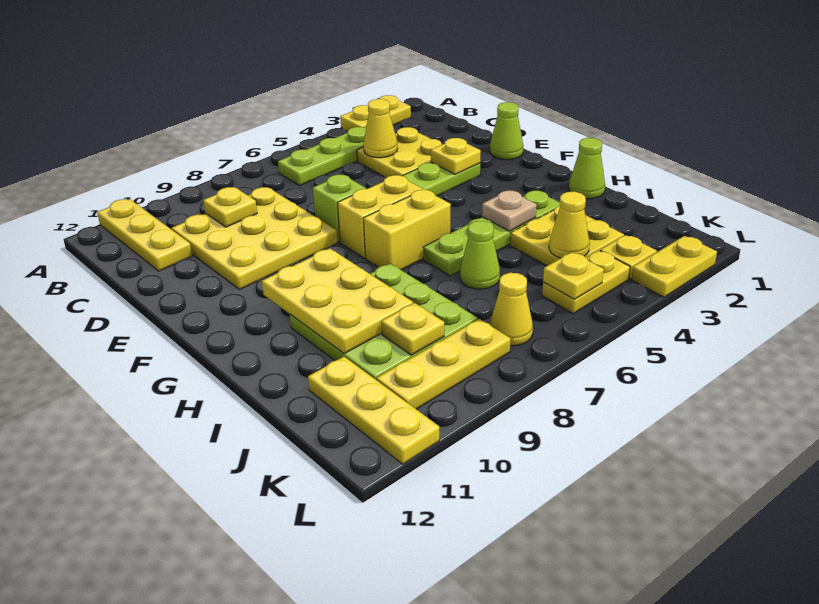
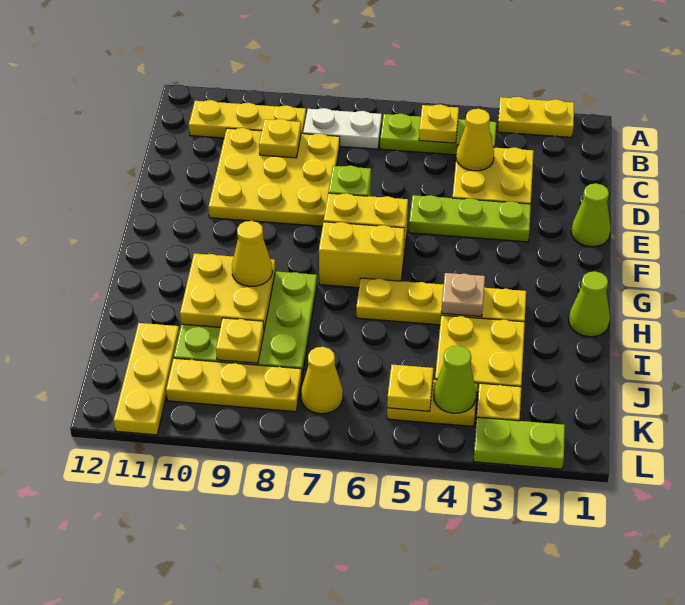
yellow plate A11:C11 level 1 -> yellow plate B9:B11 level 1
none -> white plate B7:B8 level 1
yellow plate E3 level 2 -> yellow plate B5 level 2
yellow plate G9:I10 level 2 -> yellow plate H9:I10 level 2
lime plate H3:H6 level 1 -> yellow plate H3:H6 level 1
lime cone I6 level 1 -> lime cone K4 level 2
yellow cone J4 level 2 -> yellow cone H9 level 3
yellow plate L2:L3 level 1 -> lime plate L2:L3 level 1

